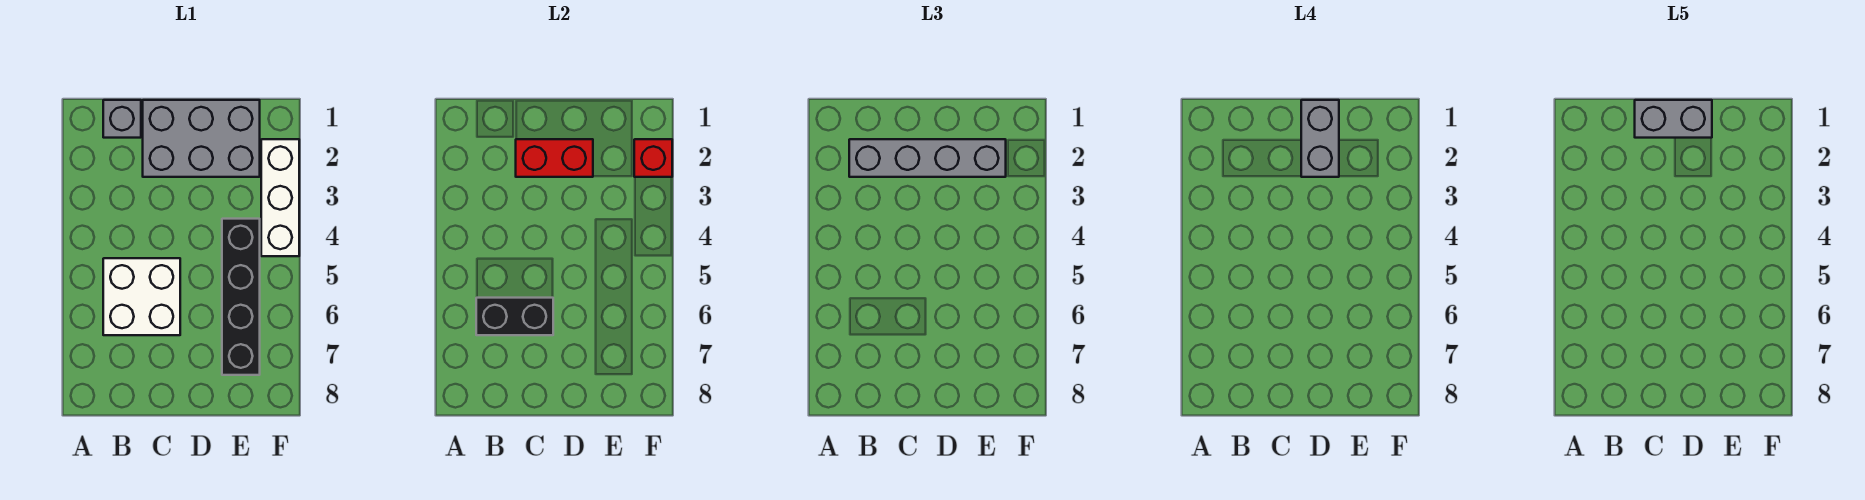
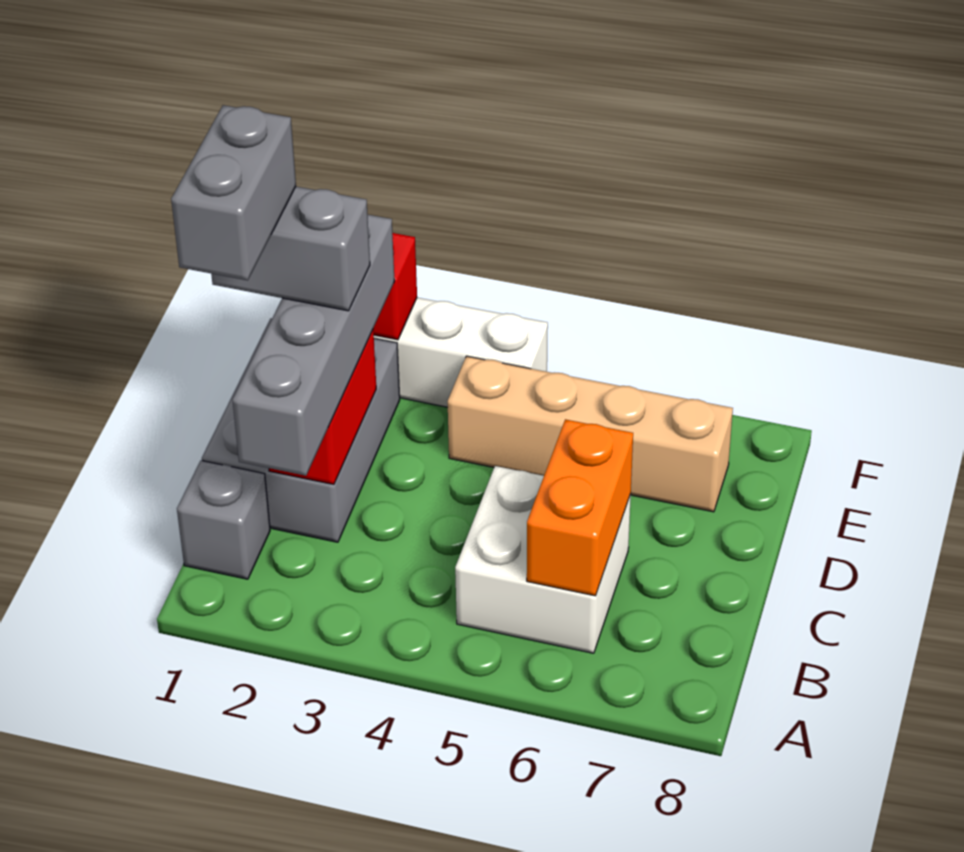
black brick B6:C6 level 2 -> orange brick B6:C6 level 2
black brick E4:E7 level 1 -> tan brick E4:E7 level 1

